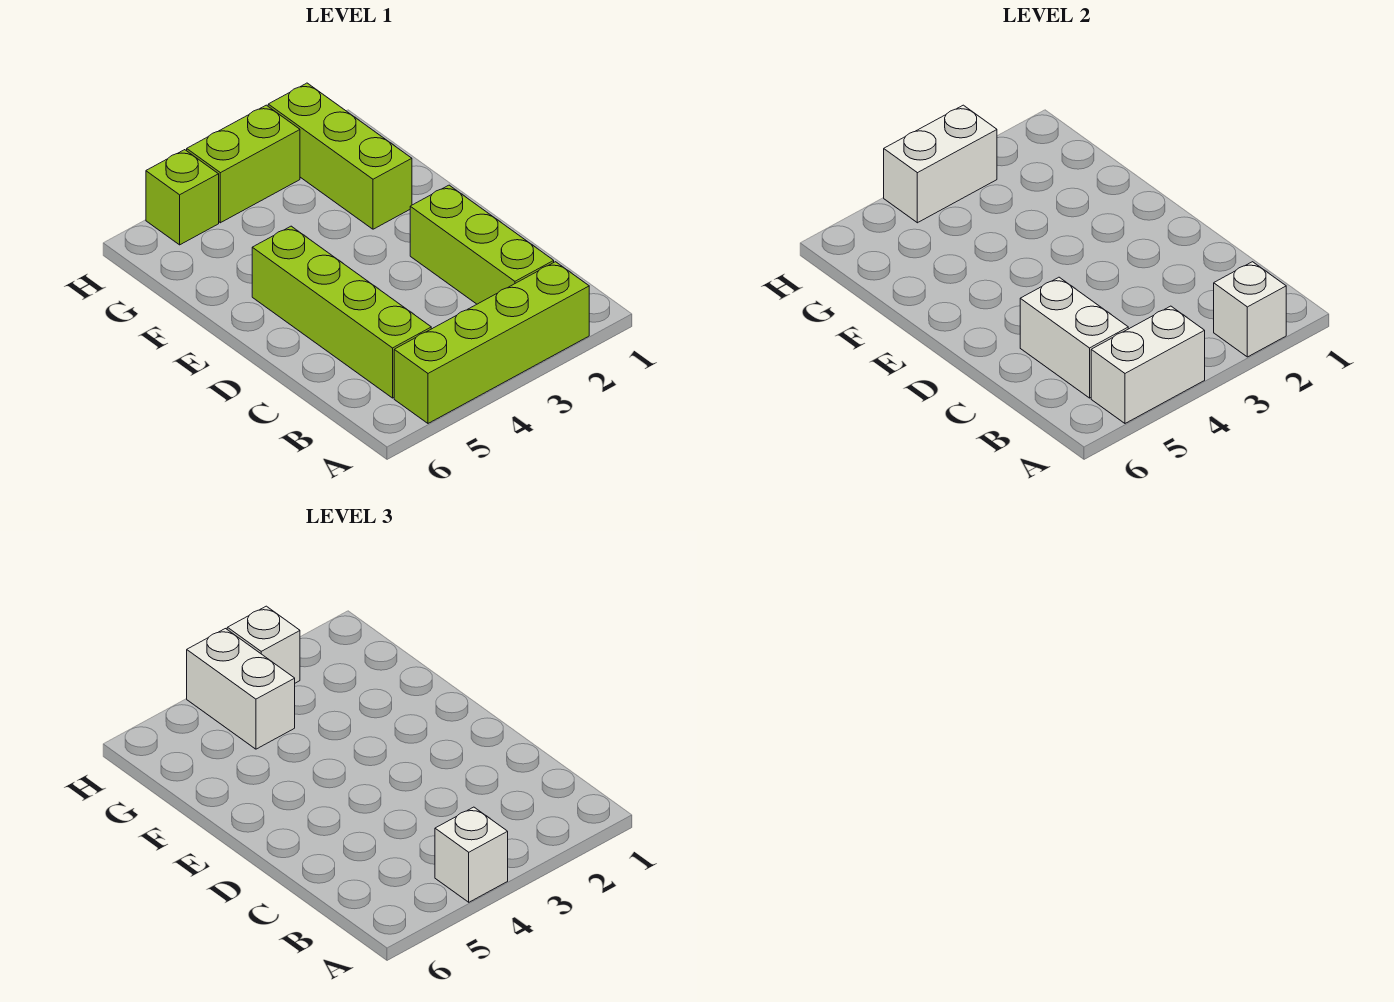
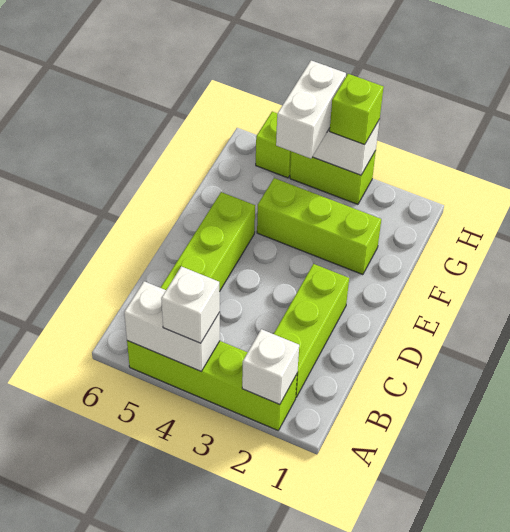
white brick B5:C5 level 2 -> none
lime brick F2:H2 level 1 -> lime brick F2:F4 level 1
white brick H3 level 3 -> lime brick H3 level 3

